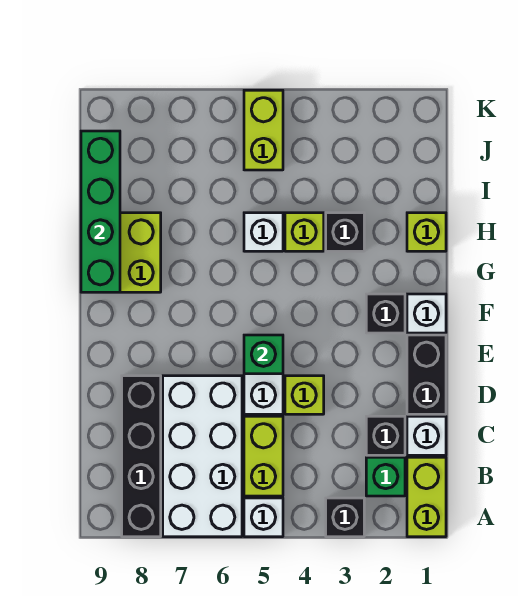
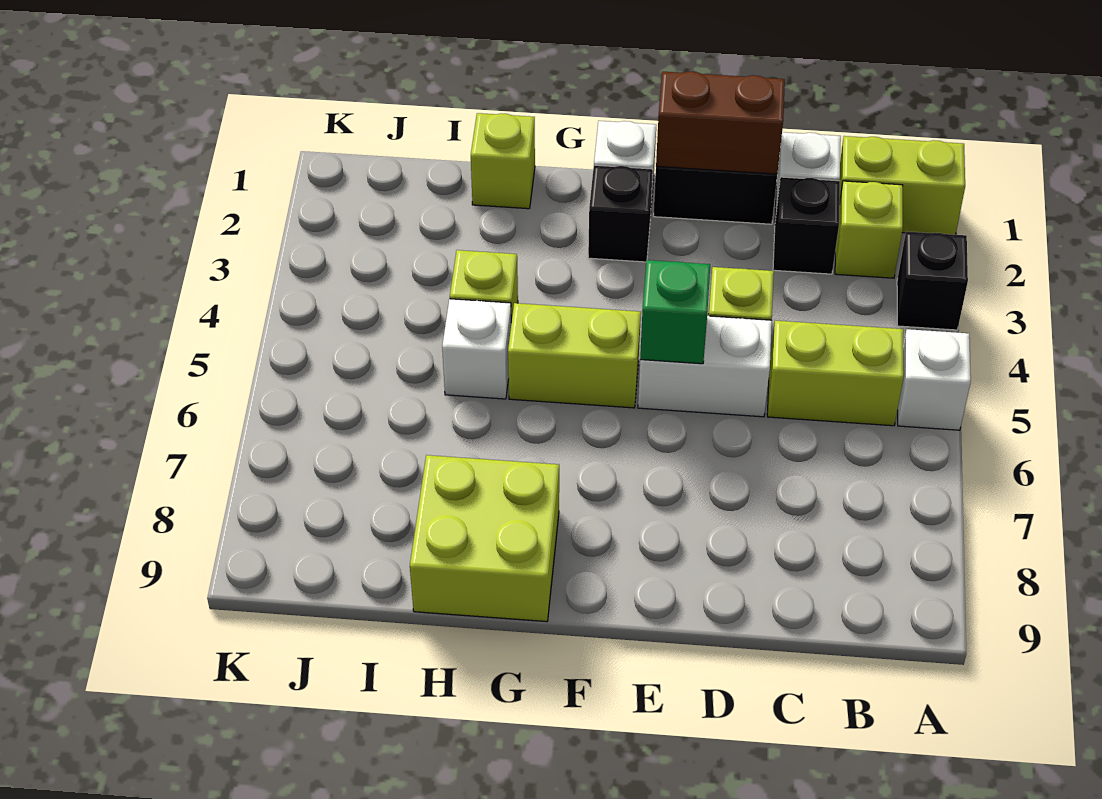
white brick A6:D7 level 1 -> none
black brick A8:D8 level 1 -> none
green brick B2 level 1 -> lime brick B2 level 1
none -> brown brick D1:E1 level 2
green brick G9:J9 level 2 -> none
black brick H3 level 1 -> none
lime brick J5:K5 level 1 -> lime brick F5:G5 level 1

